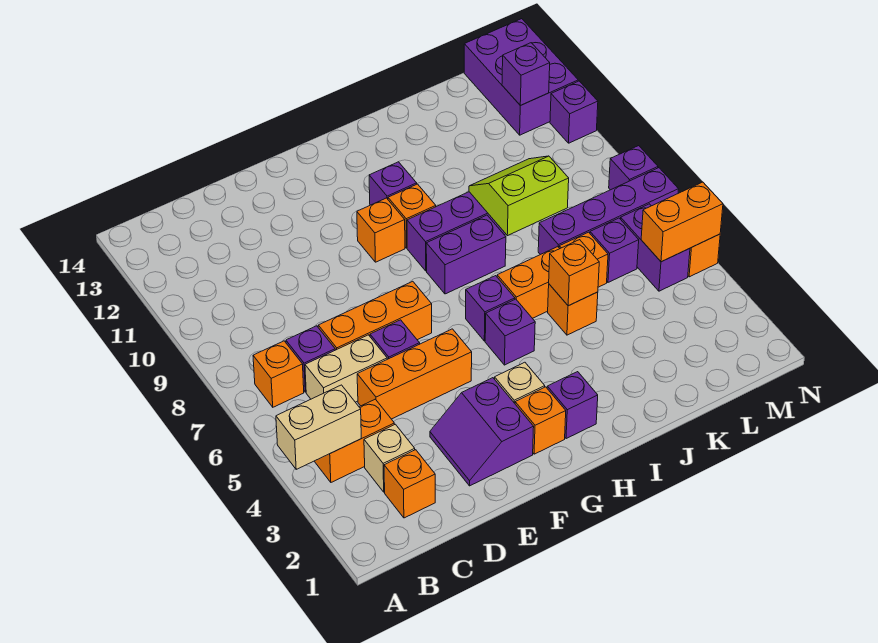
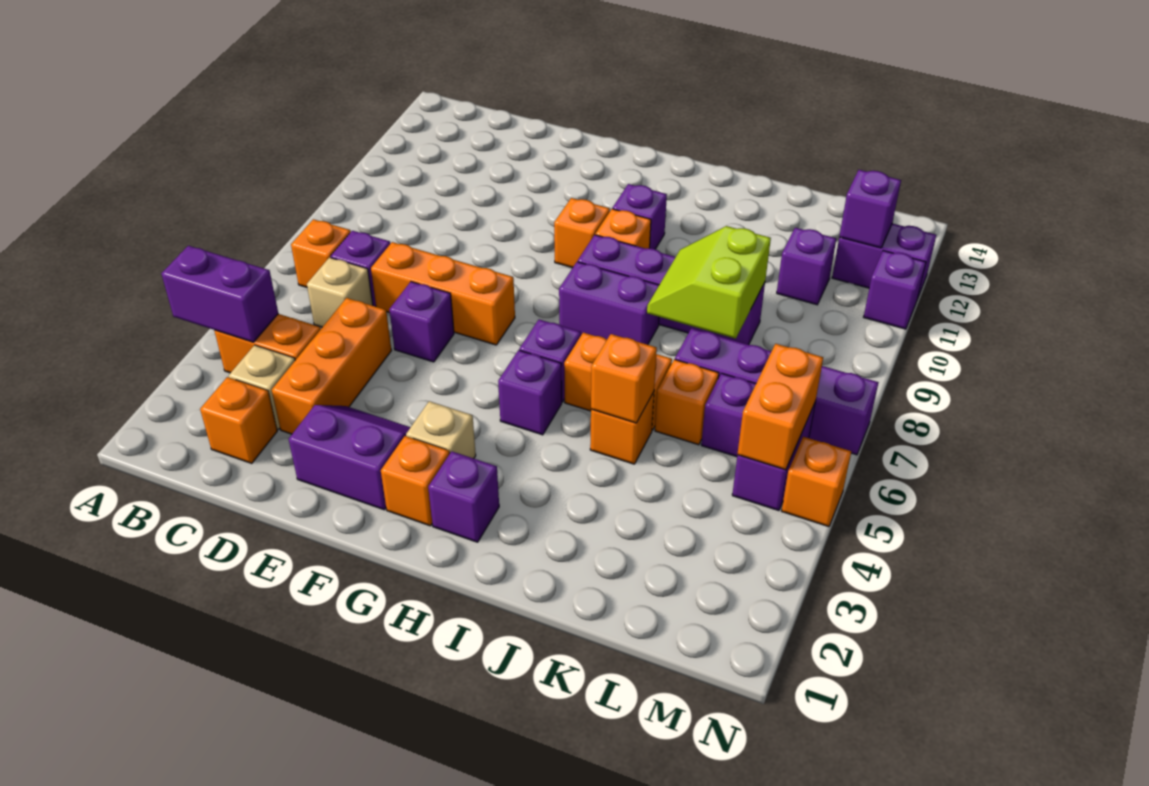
tan brick A4:B4 level 2 -> purple brick A4:B4 level 2
tan brick C6:D6 level 1 -> tan brick C6 level 1
orange brick D5:F5 level 1 -> orange brick D3:D5 level 1
purple slope E2:F3 level 1 top F -> purple slope E2:F3 level 1 top 2
lime slope J8:K9 level 2 top 8 -> lime slope J8:K9 level 2 top K
orange brick M5:N5 level 2 -> orange brick M5:M6 level 2
purple brick M12:N14 level 1 -> purple brick M12:N12 level 1
purple brick N8 level 1 -> purple brick L11 level 1

